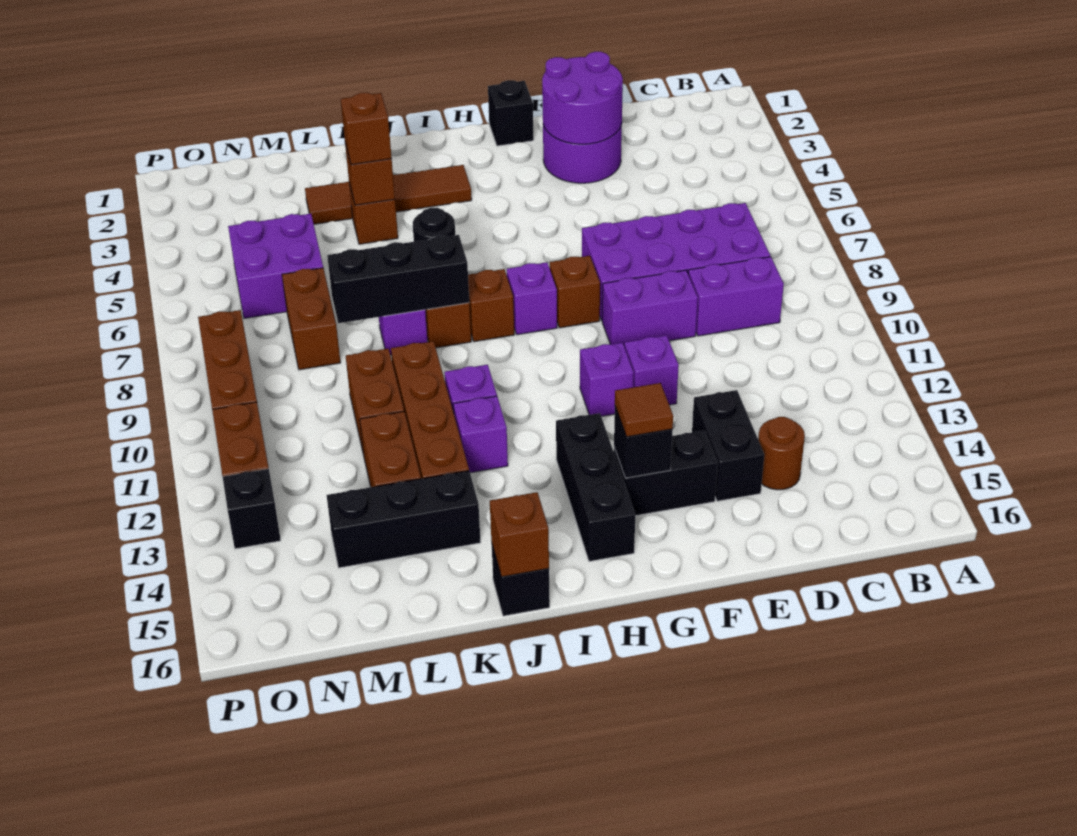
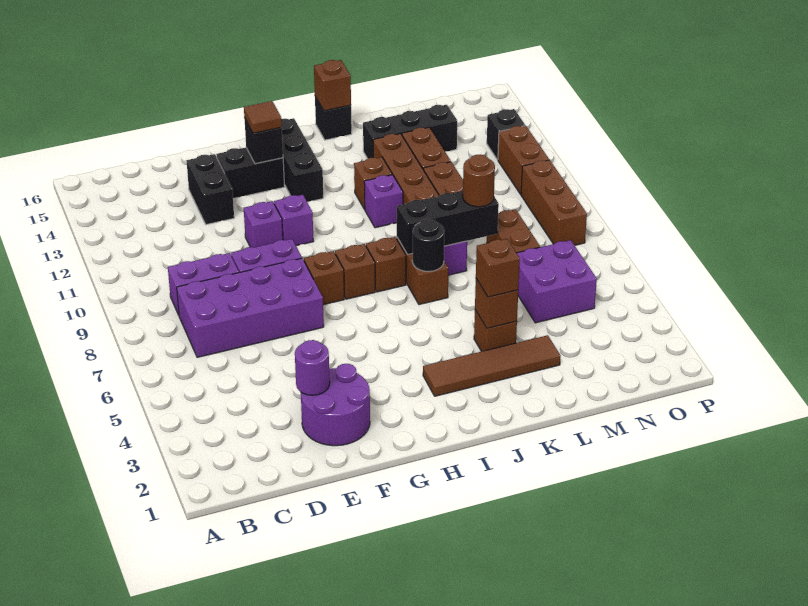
brown round brick D14 level 1 -> brown round brick L8 level 3
purple round brick E2:F3 level 2 -> purple round brick E3 level 2
black brick G1 level 1 -> none
purple brick H8 level 1 -> brown brick H8 level 1
purple brick J12 level 1 -> brown brick J12 level 1

